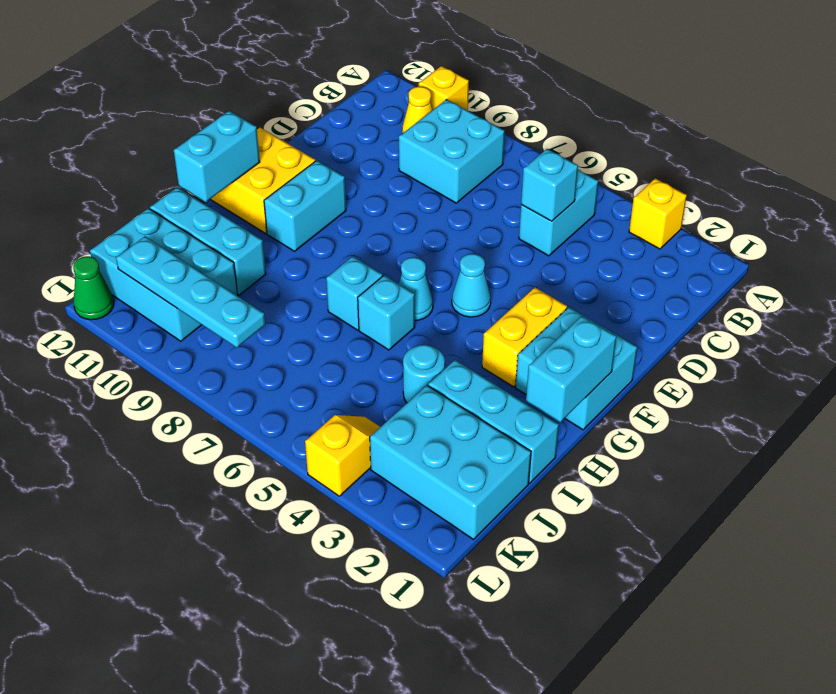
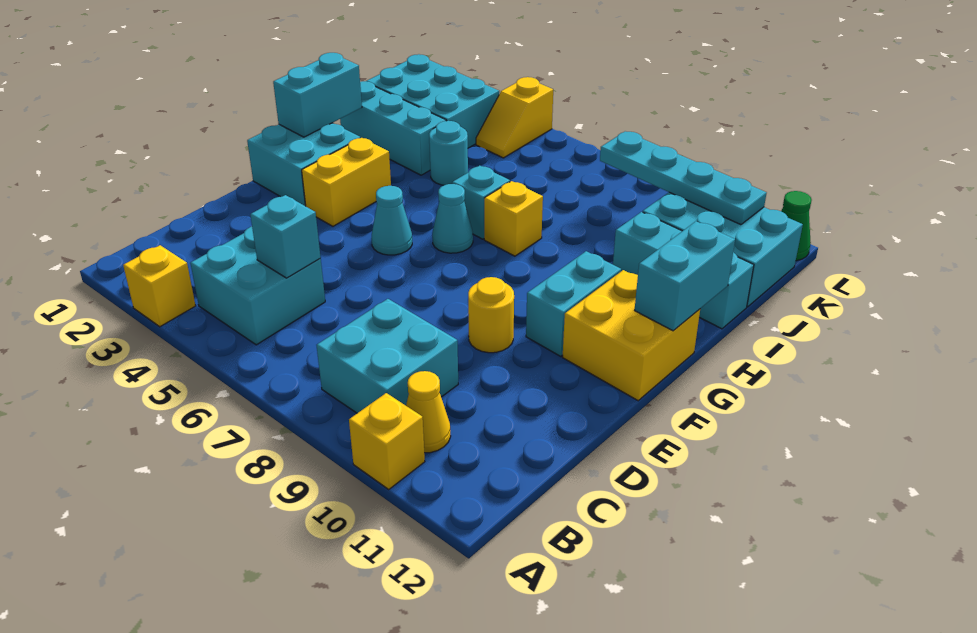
cyan brick B5:C5 level 1 -> cyan brick B4:C5 level 1
none -> yellow round brick E9 level 1
cyan brick H7 level 1 -> yellow brick H7 level 1

